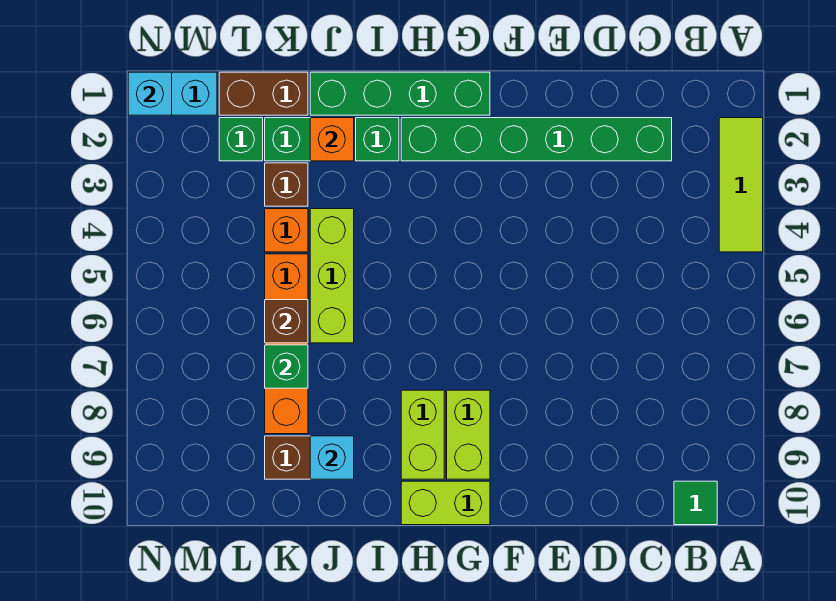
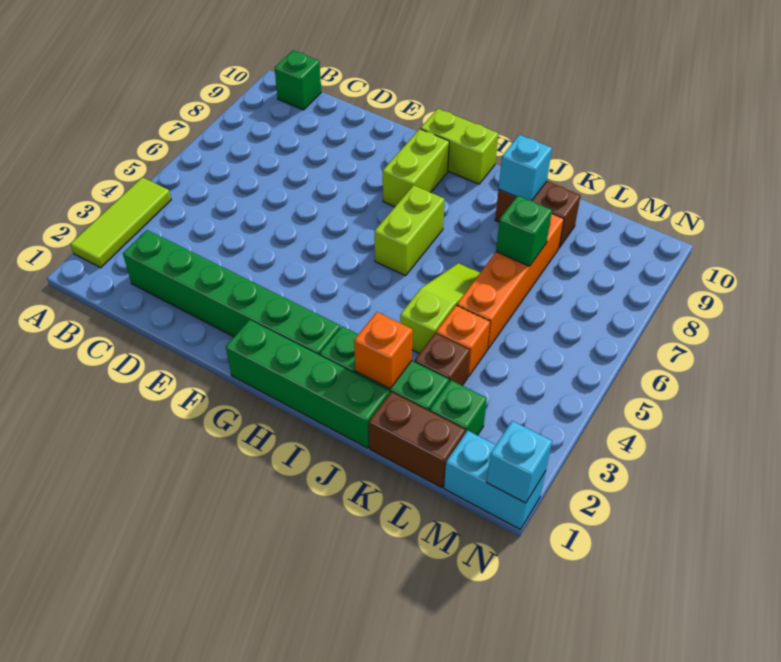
green tile B10 level 1 -> green brick B10 level 1
lime brick H8:H9 level 1 -> lime brick H6:H7 level 1
lime brick J4:J6 level 1 -> lime slope J4:J6 level 1 top 4
brown brick K6 level 2 -> none

